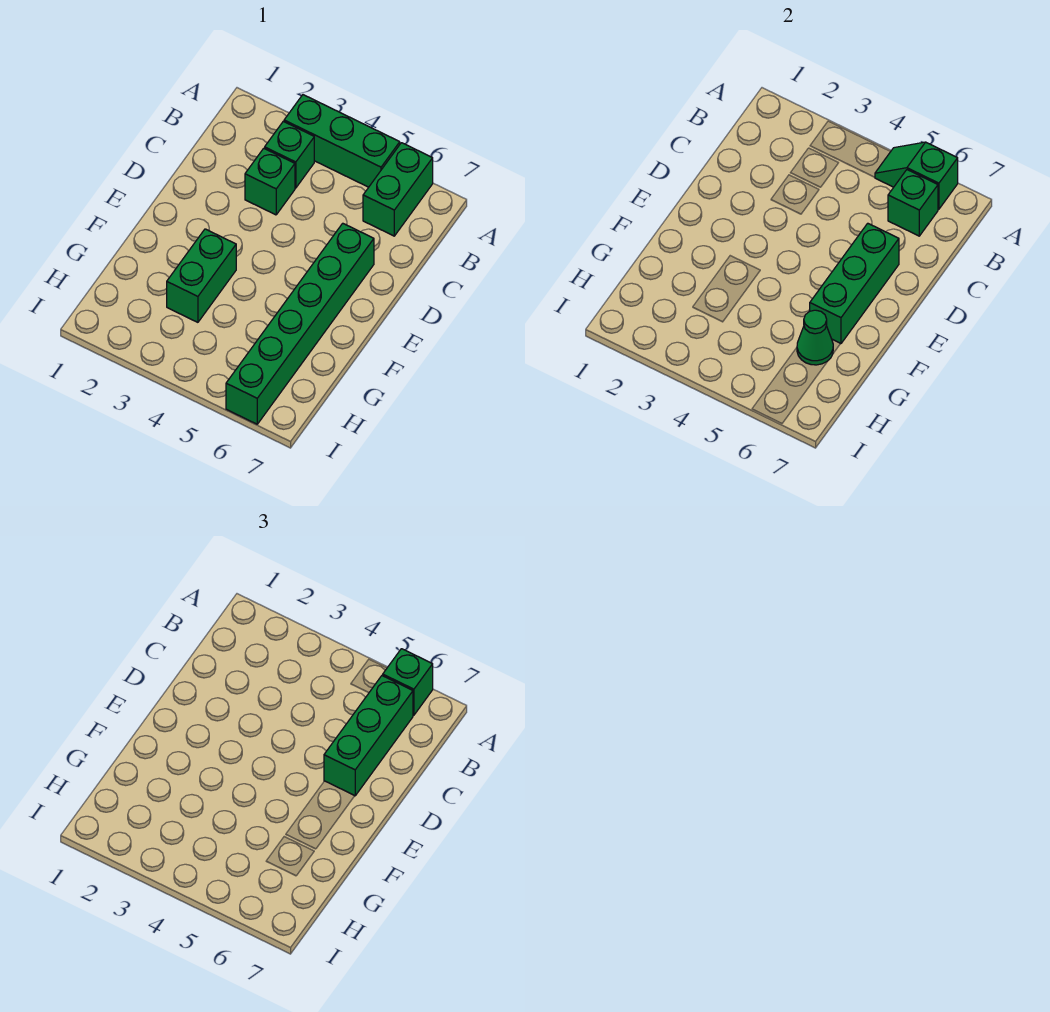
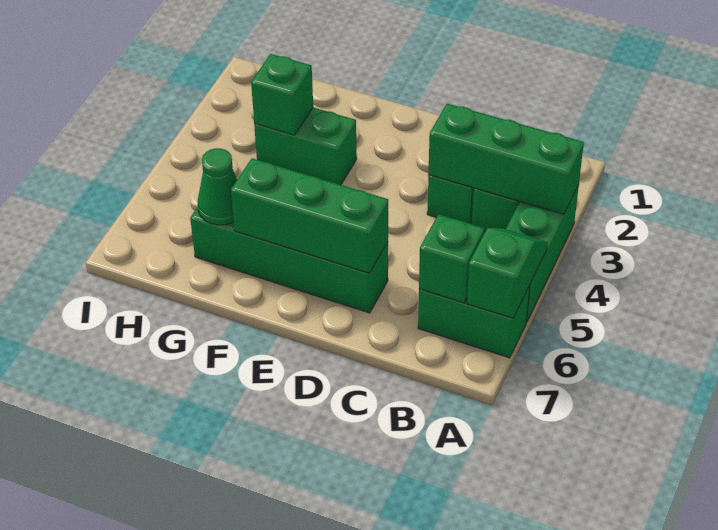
green brick A6 level 3 -> green brick G3 level 2
green brick B6:D6 level 3 -> green brick A3:C3 level 2
green brick D6:I6 level 1 -> green brick D6:G6 level 1

